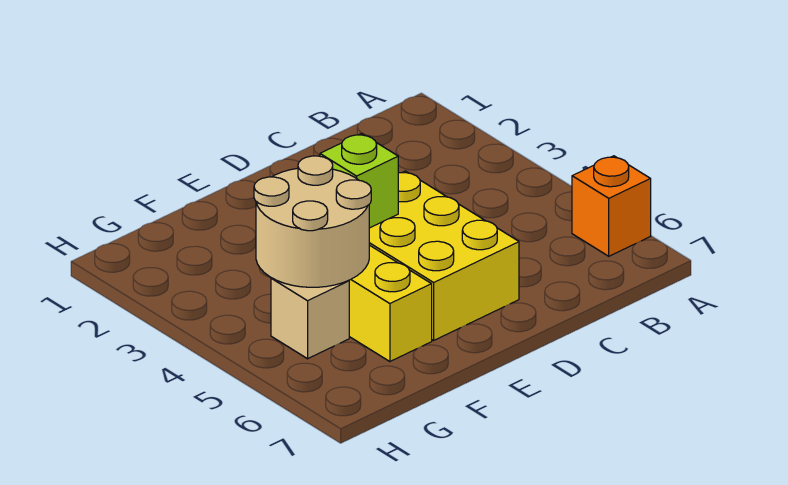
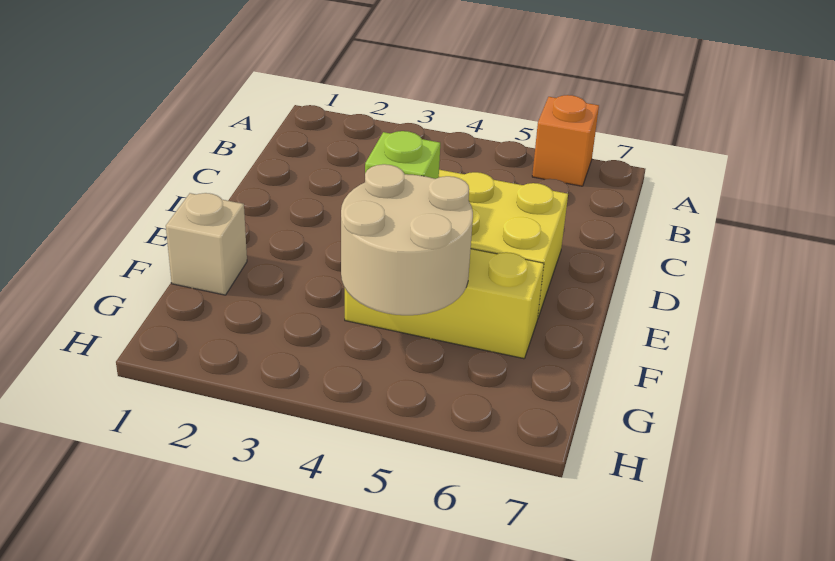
tan brick G5 level 1 -> tan brick F1 level 1

